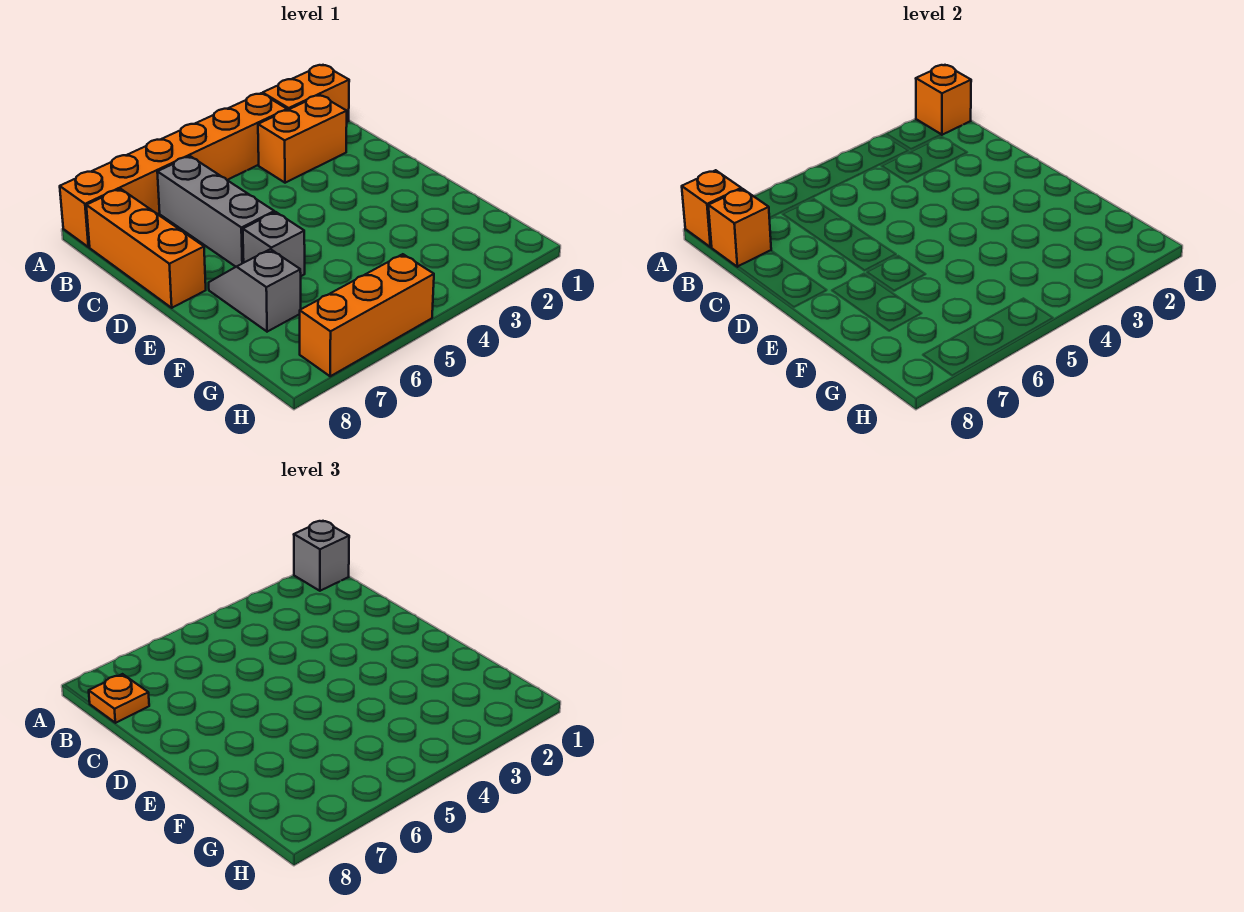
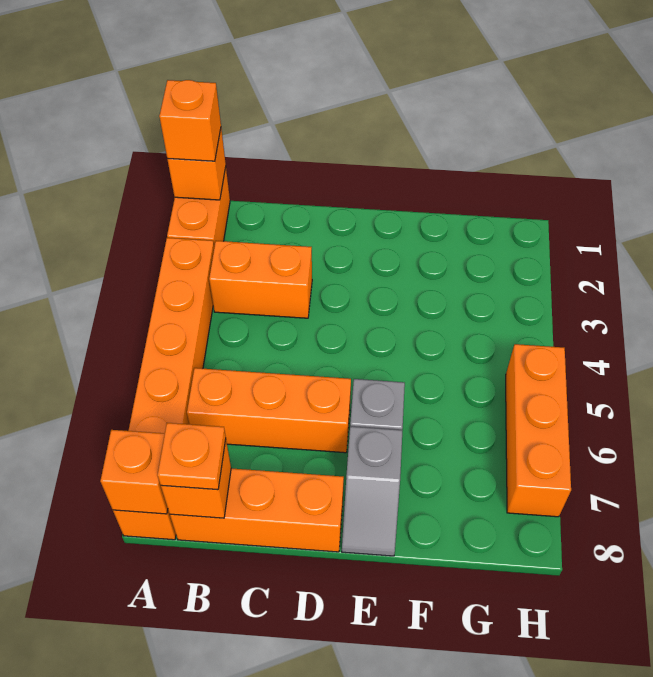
grey brick A1 level 3 -> orange brick A1 level 3
orange brick B2:B3 level 1 -> orange brick B3:C3 level 1
grey brick B6:D6 level 1 -> orange brick B6:D6 level 1
grey slope E7:F7 level 1 top F -> grey slope E7:E8 level 1 top 7

